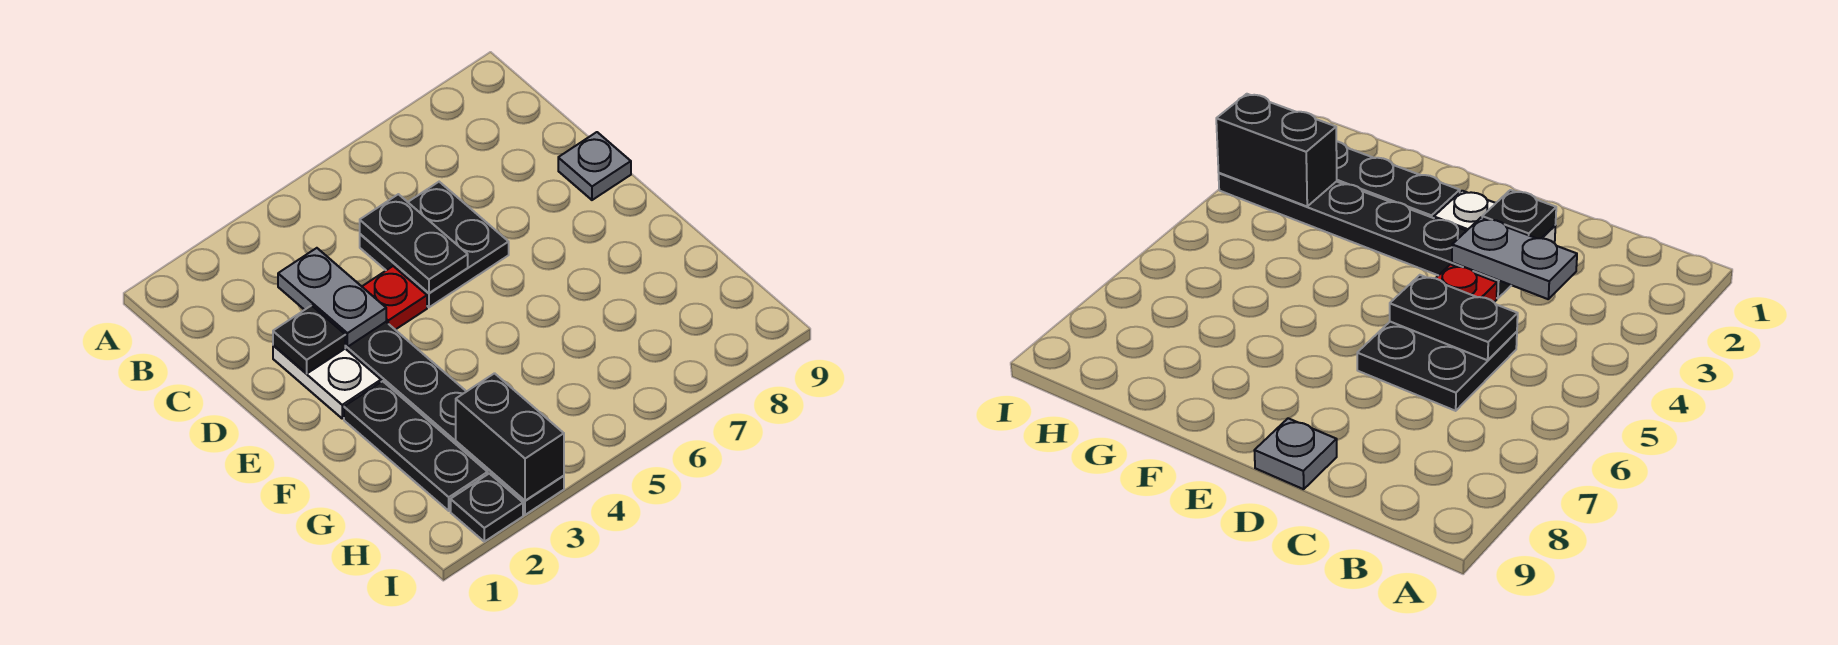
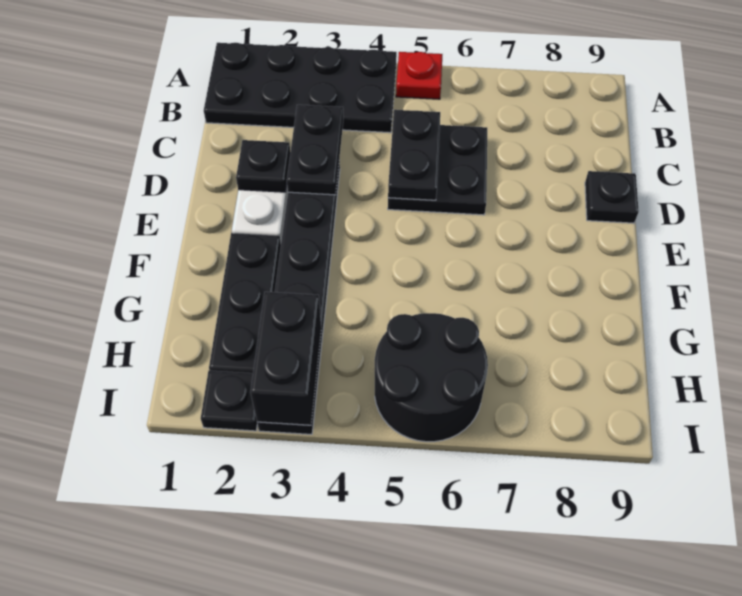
none -> black plate A1:B4 level 1
grey plate C3:D3 level 2 -> black plate C3:D3 level 2
red plate D4 level 1 -> red plate A5 level 1
grey plate D9 level 1 -> black plate D9 level 1
none -> black round brick H5:I6 level 1

